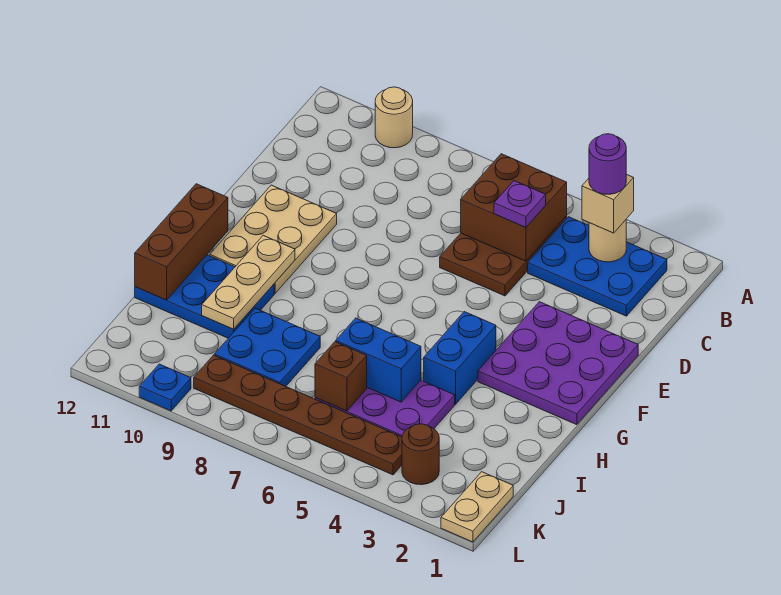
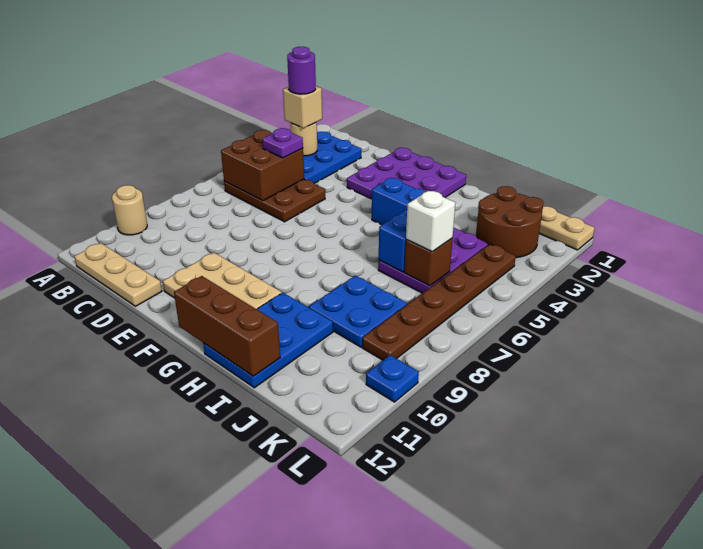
tan plate G10:I10 level 2 -> tan plate B12:D12 level 1
none -> white brick J6 level 3
brown round brick K3 level 1 -> brown round brick J2:K3 level 1

